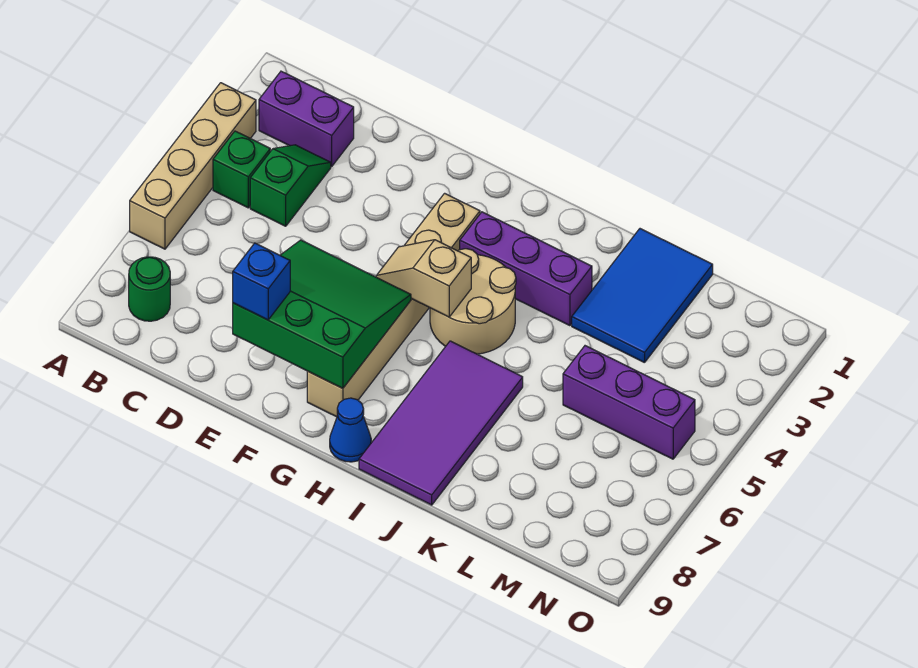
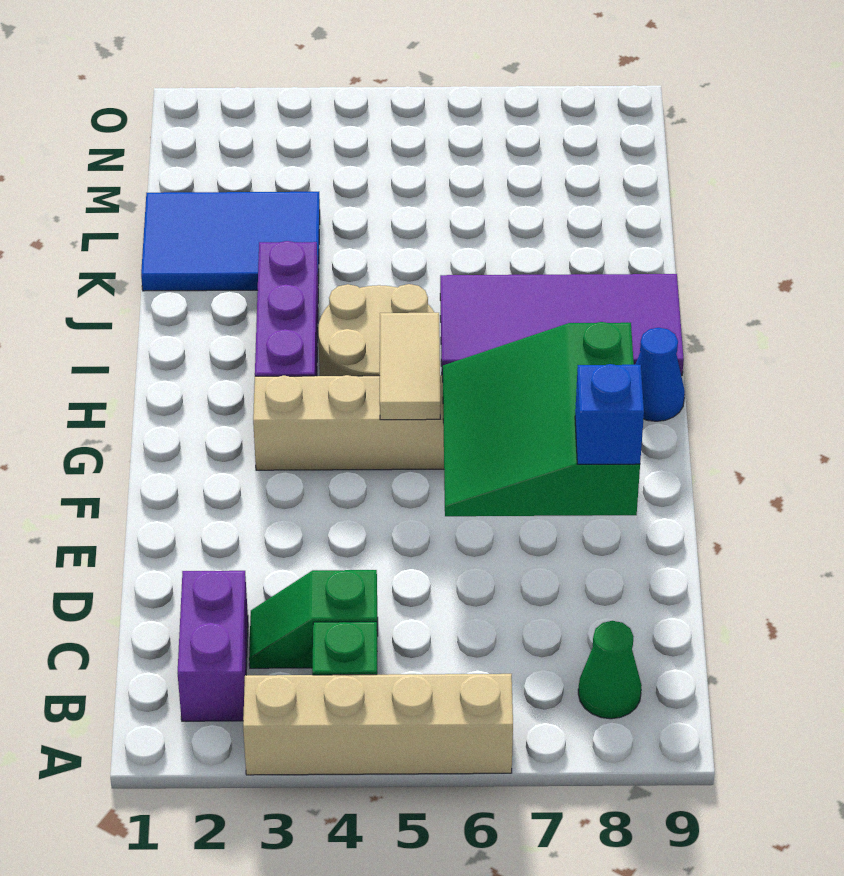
green round brick B8 level 1 -> green cone B8 level 1
tan slope G5:H5 level 2 top H -> tan tile G5:H5 level 2
purple brick L5:N5 level 1 -> none

